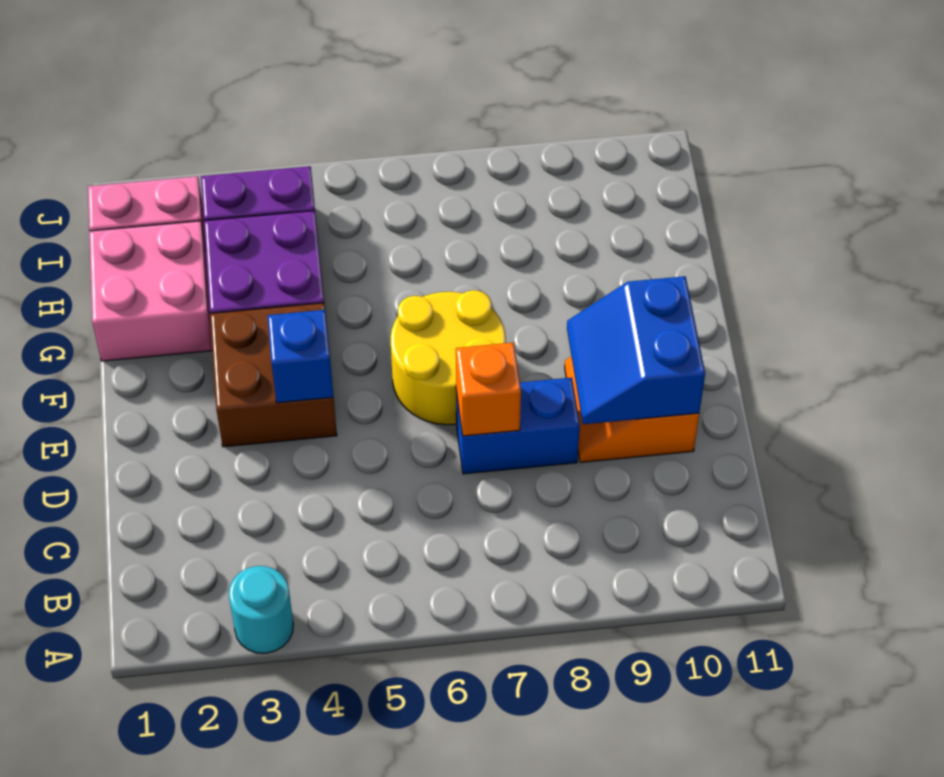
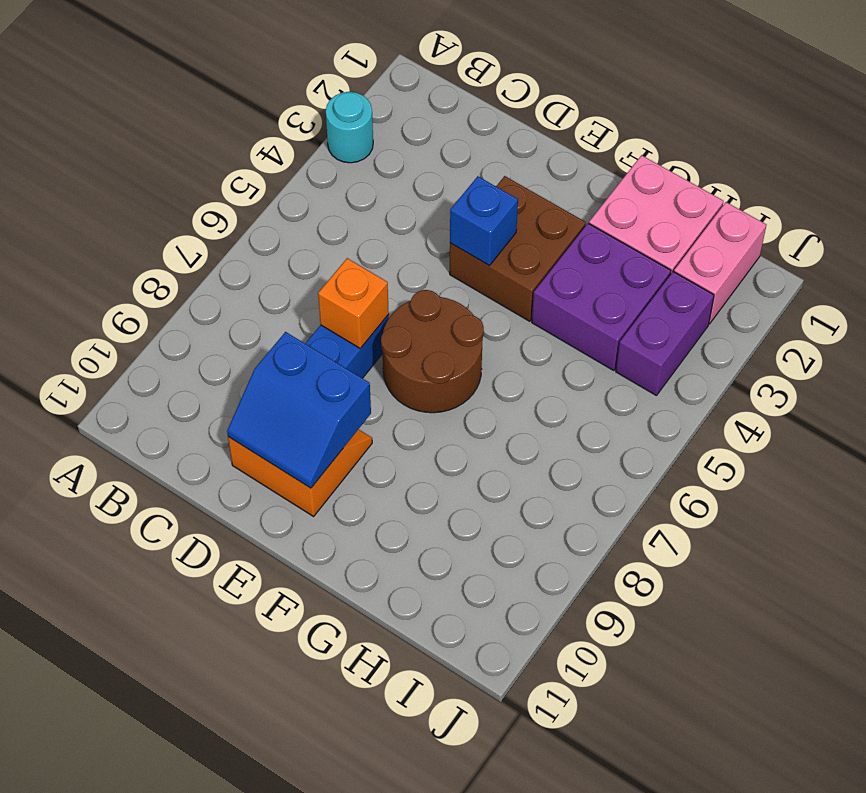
blue slope D9:E10 level 2 top 10 -> blue slope D9:E10 level 2 top 9
yellow round brick E6:F7 level 1 -> brown round brick E6:F7 level 1

